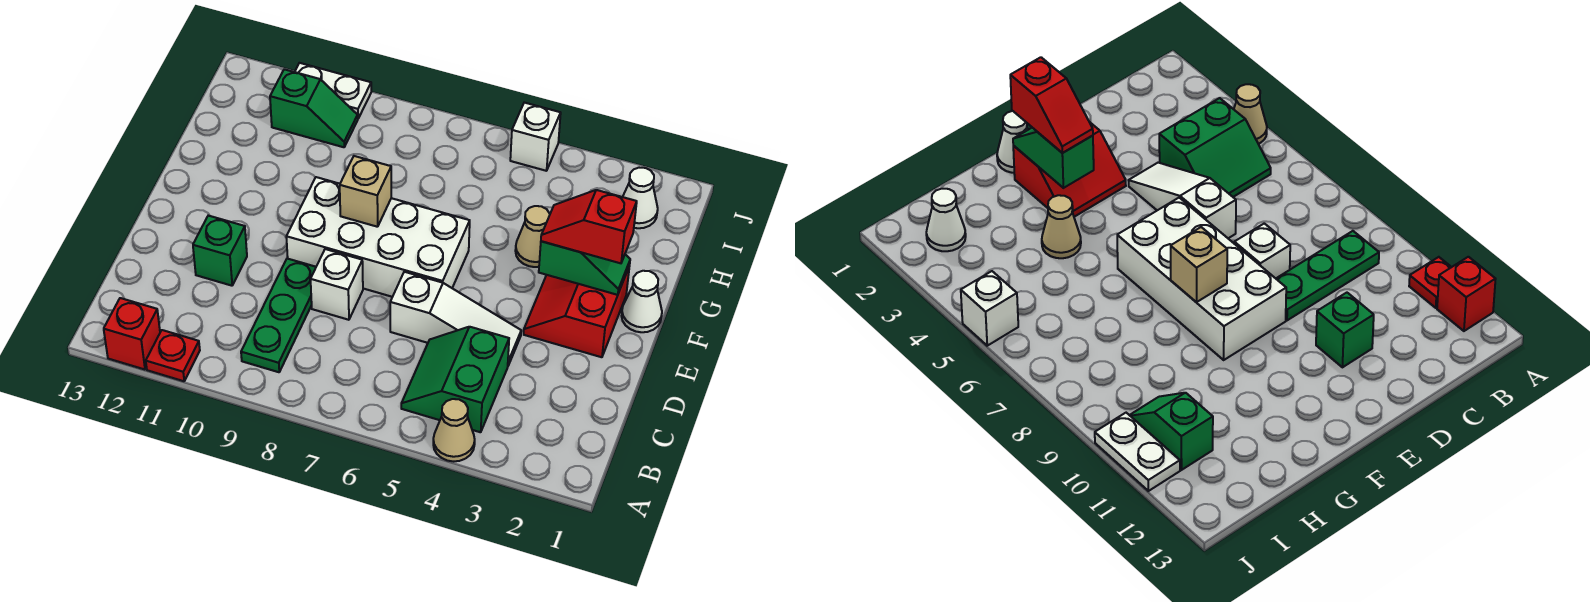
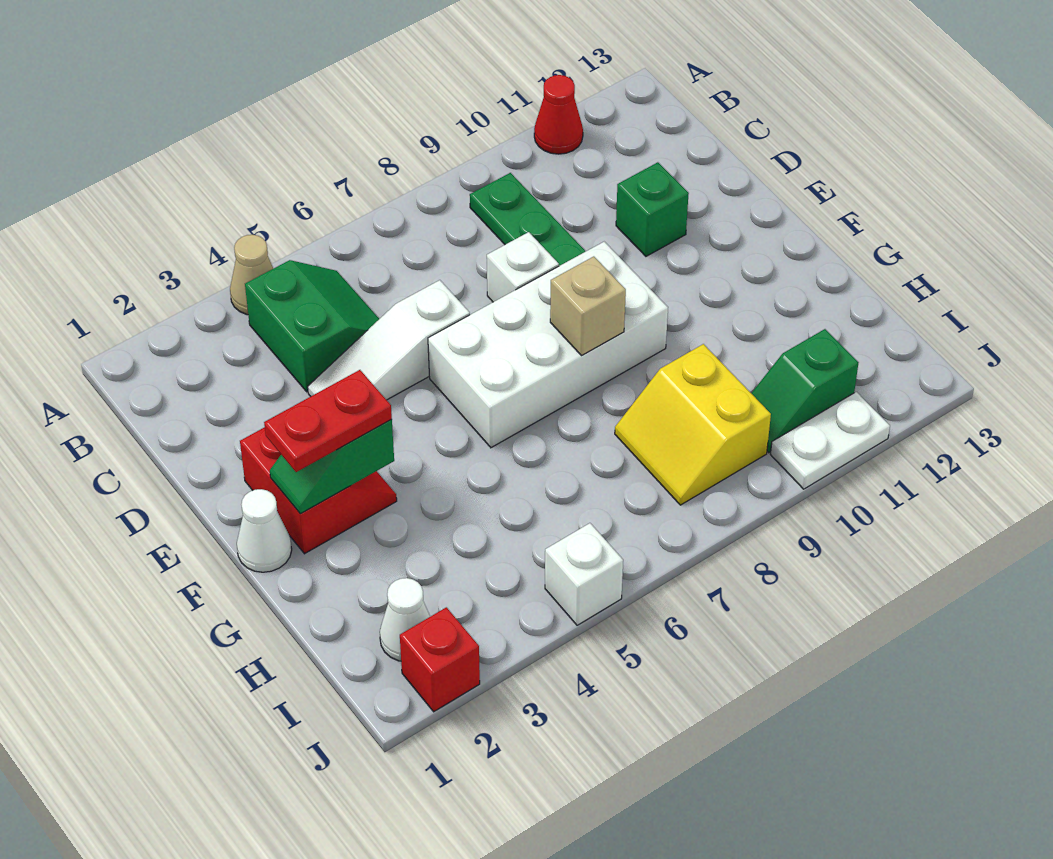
red plate A11 level 1 -> red cone A11 level 1
red brick A12 level 1 -> red brick J2 level 1
red slope F2:F3 level 3 top 2 -> red plate F2:F3 level 3
tan cone G4 level 1 -> none
none -> yellow slope H8:I9 level 1 top 9

